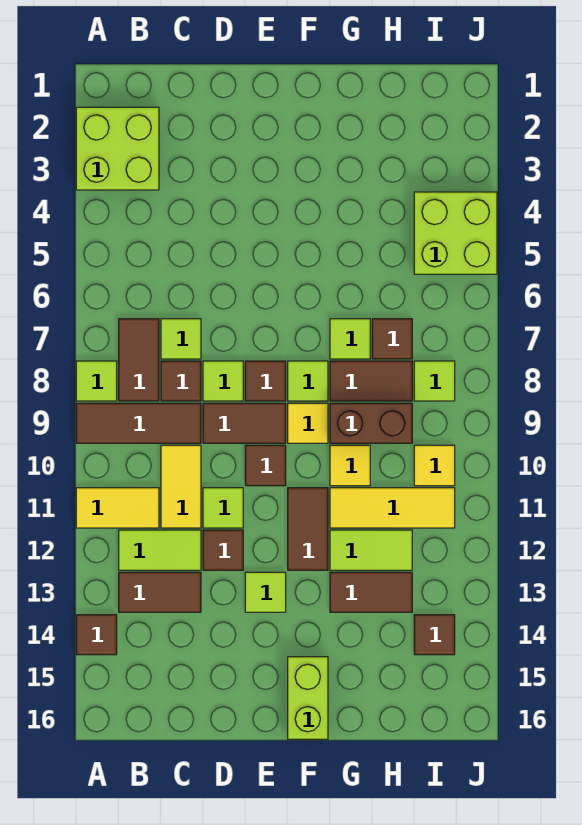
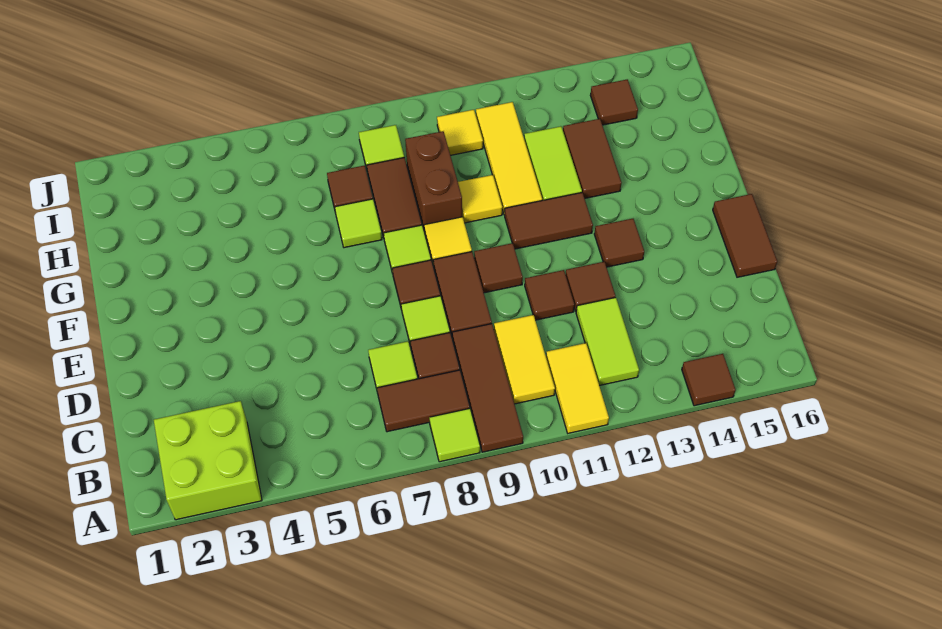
brown tile B13:C13 level 1 -> brown tile D16:E16 level 1
yellow tile C10:C11 level 1 -> yellow tile B10:C10 level 1
lime tile D11 level 1 -> brown tile D11 level 1
lime tile E13 level 1 -> brown tile E13 level 1
lime brick F15:F16 level 1 -> none
lime brick I4:J5 level 1 -> none

